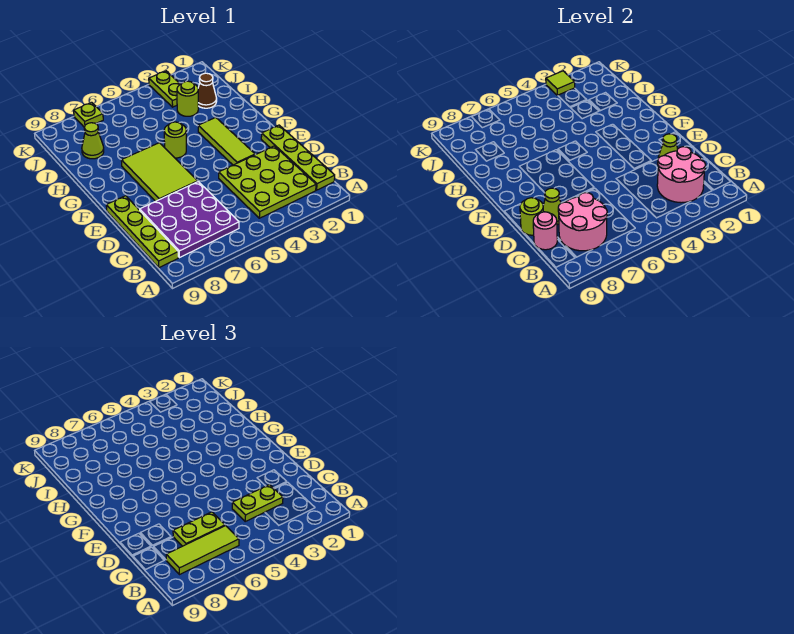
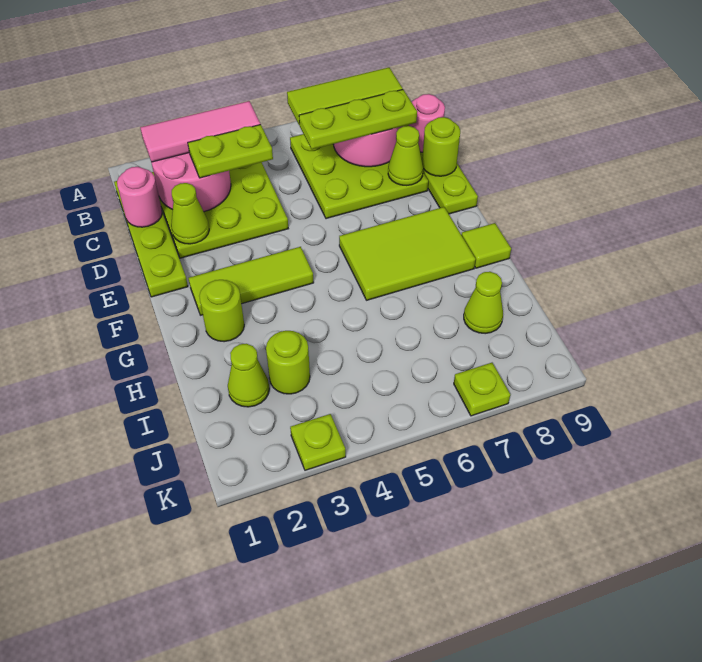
none -> pink tile B2:B4 level 3
purple plate B6:D8 level 1 -> lime plate B6:D8 level 1
none -> pink round brick C1 level 2
lime plate C6:C7 level 3 -> lime plate C6:C8 level 3
lime tile E3:G3 level 1 -> lime tile F2:F4 level 1
lime tile E6:G7 level 1 -> lime tile F6:G8 level 1
lime round brick G5 level 1 -> lime round brick G2 level 1
brown cone I2 level 1 -> lime cone I2 level 1
lime plate J3:K3 level 1 -> lime plate K3 level 1
lime tile K3 level 2 -> lime tile G9 level 1

